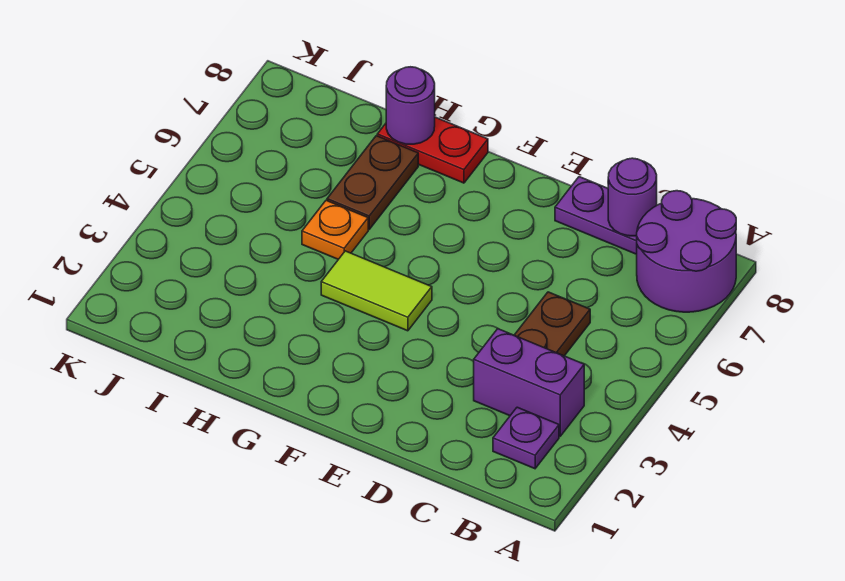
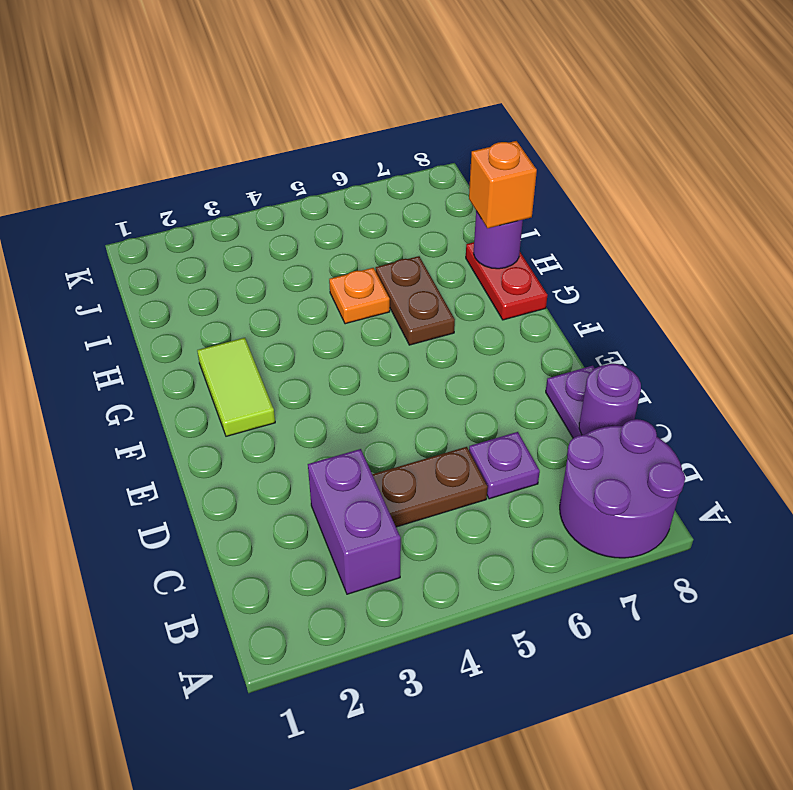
purple plate B2 level 1 -> purple plate C6 level 1
lime tile F4:G4 level 1 -> lime tile F2:G2 level 1
brown plate H6:H7 level 1 -> brown plate G6:H6 level 1
none -> orange brick H8 level 3

